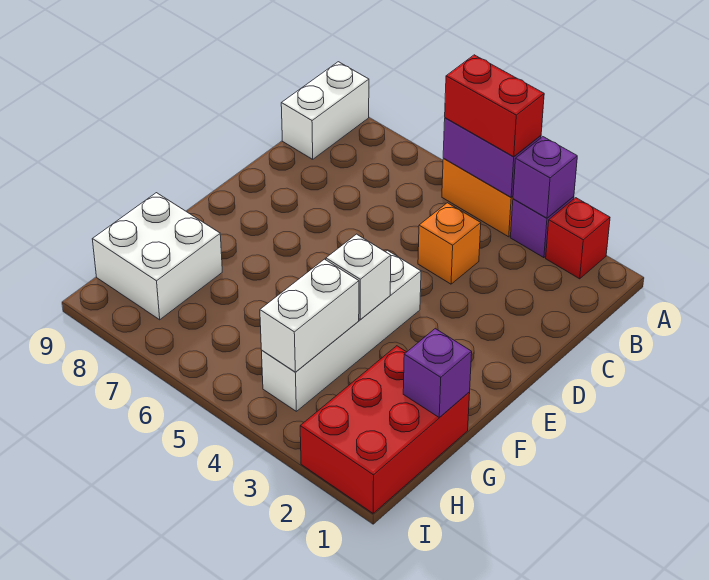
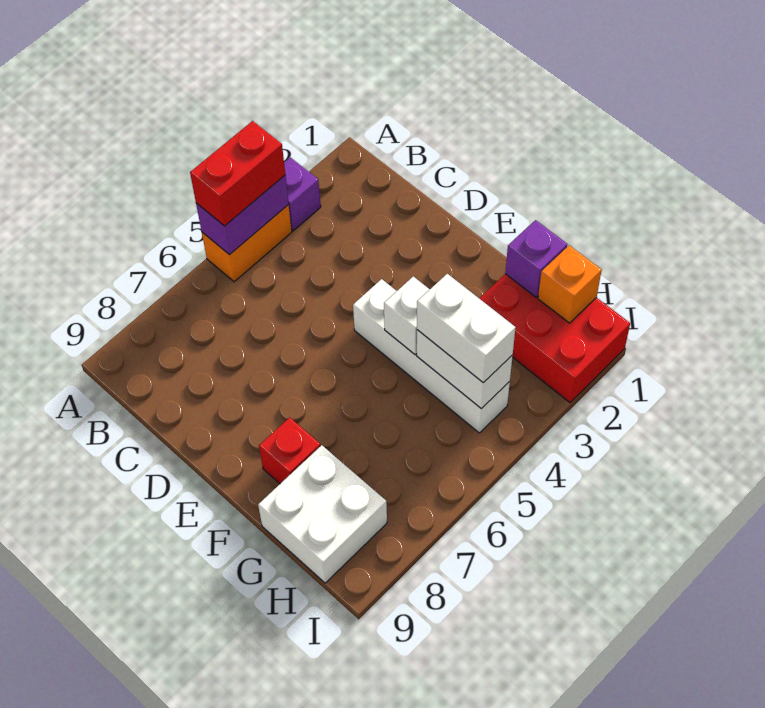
red brick A2 level 1 -> red brick F8 level 1
purple brick A3 level 2 -> none
white brick A9:B9 level 1 -> white brick G4:H4 level 3
orange brick C4 level 1 -> orange brick H1 level 2

